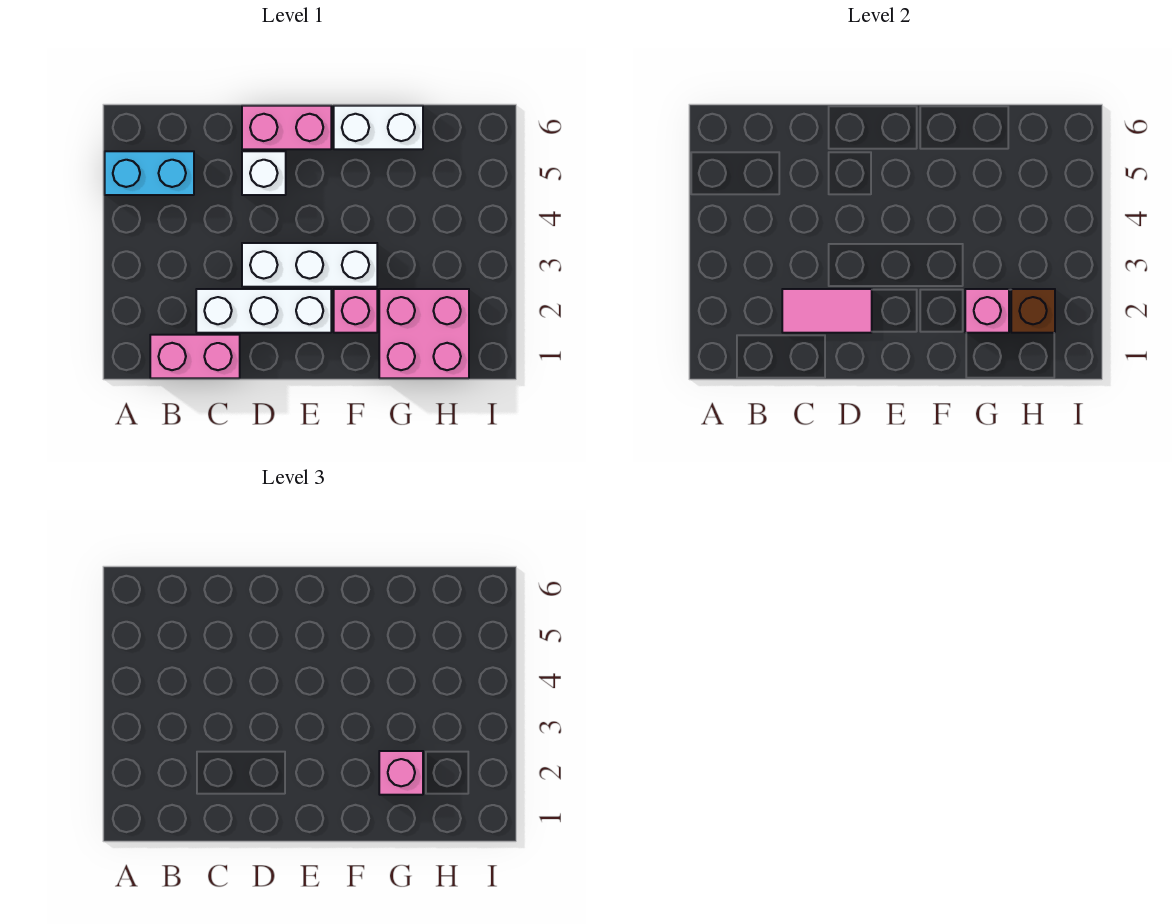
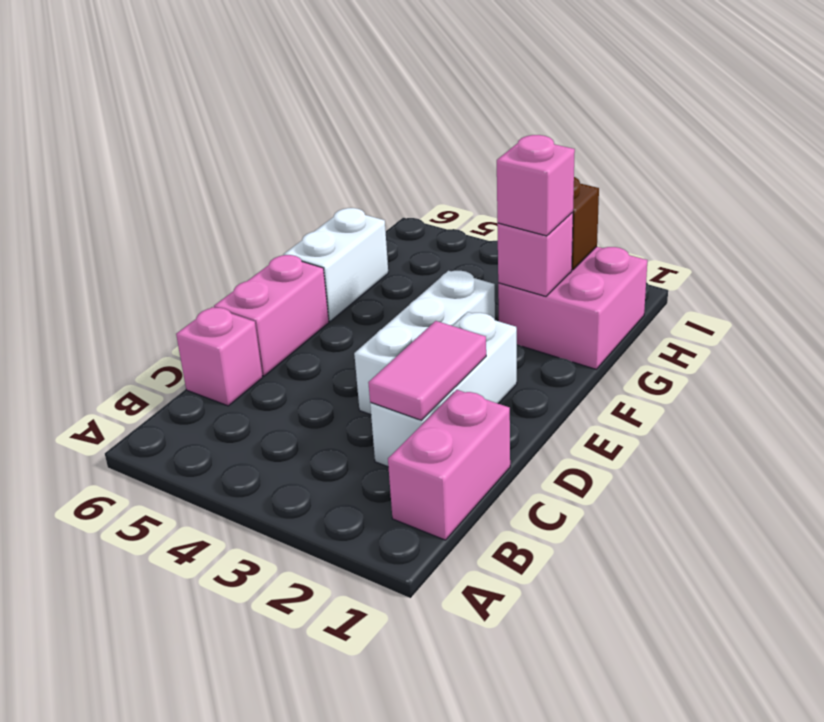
cyan brick A5:B5 level 1 -> none
white brick D5 level 1 -> none
pink brick F2 level 1 -> pink brick C6 level 1

